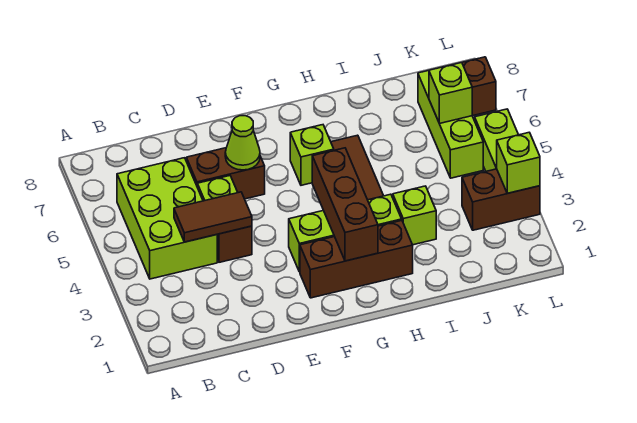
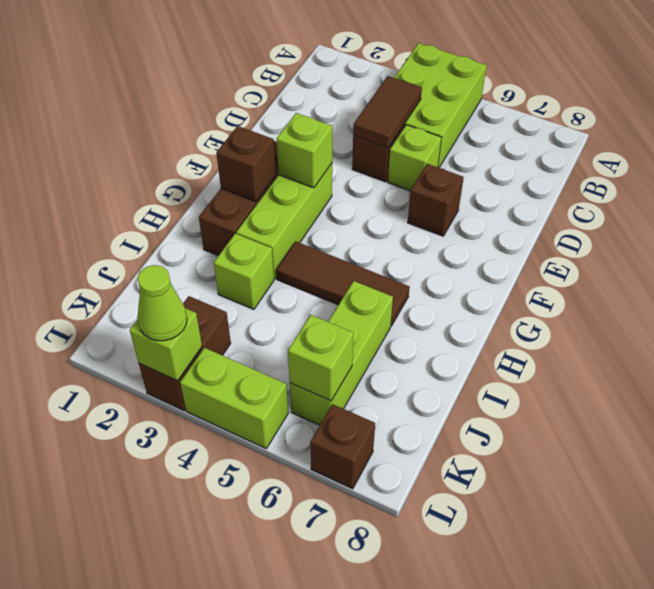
lime brick B4:C6 level 1 -> lime brick A4:C5 level 1
brown brick D6:E6 level 1 -> brown brick E6 level 1
lime cone E6 level 2 -> lime cone L3 level 3
brown brick G2:G4 level 2 -> brown brick G2 level 2
lime brick G6 level 1 -> lime brick F3 level 2
lime brick K5:K7 level 1 -> lime brick I6:K6 level 1

